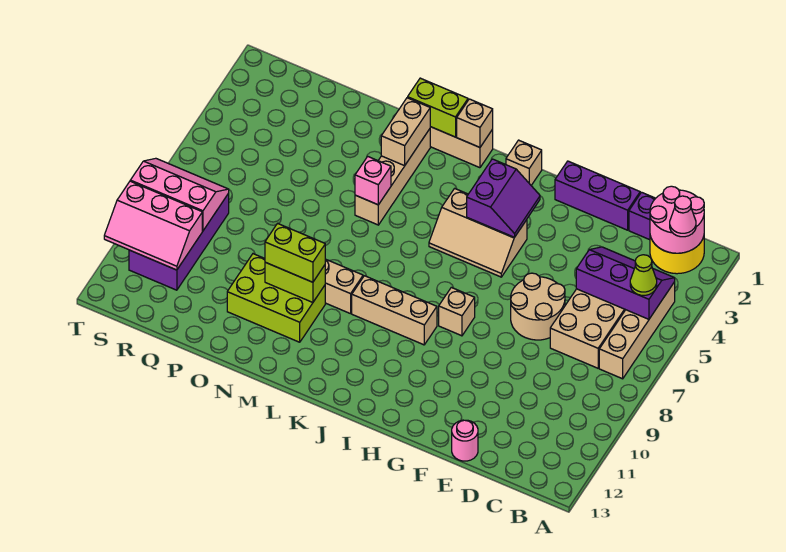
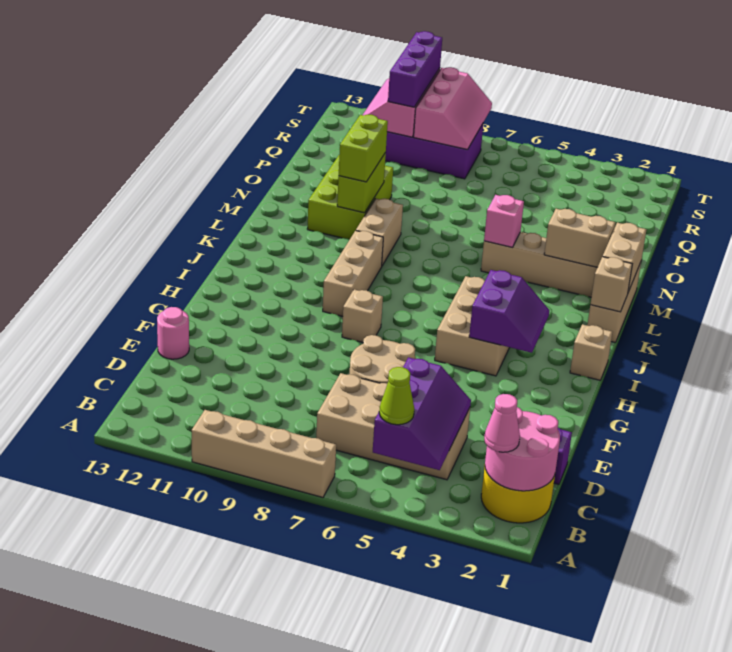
tan brick B4:B7 level 1 -> tan brick A7:A10 level 1
purple brick E1:G1 level 1 -> purple brick R10:T10 level 3
purple slope H3:I4 level 2 top I -> purple slope H3:I4 level 2 top 4
tan slope H4:J5 level 1 top 4 -> tan brick H4:J5 level 1
lime brick L1:M1 level 2 -> tan brick L1:M1 level 2

